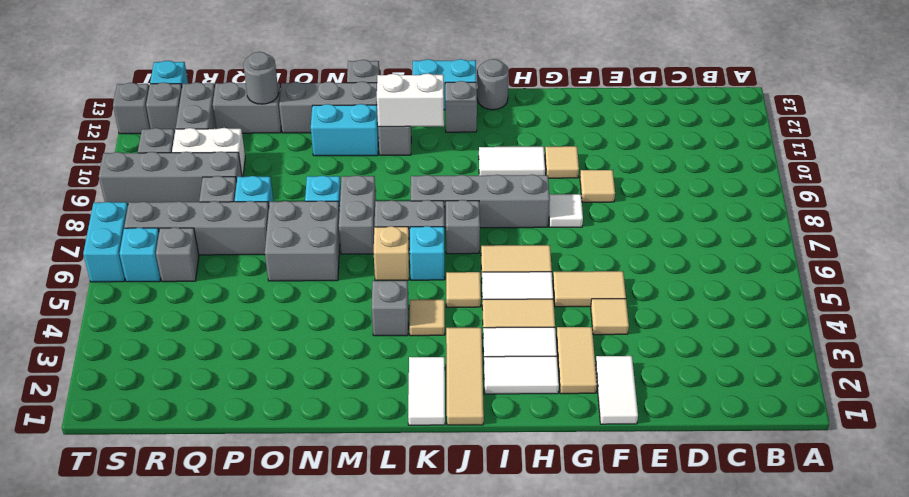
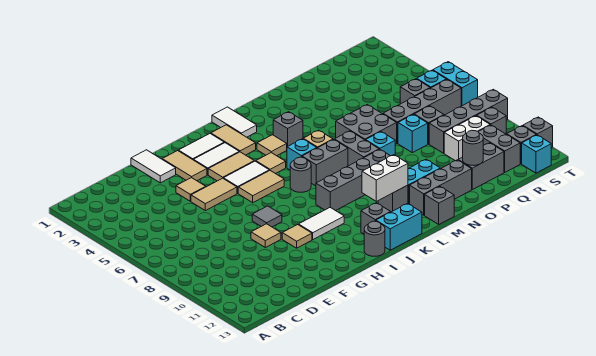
white tile G8 level 1 -> grey tile G8 level 1
grey brick H8:K8 level 1 -> grey brick J9:M9 level 1
tan tile J1:J3 level 1 -> tan tile J2:J3 level 1
grey brick J7 level 1 -> grey round brick J7 level 1

